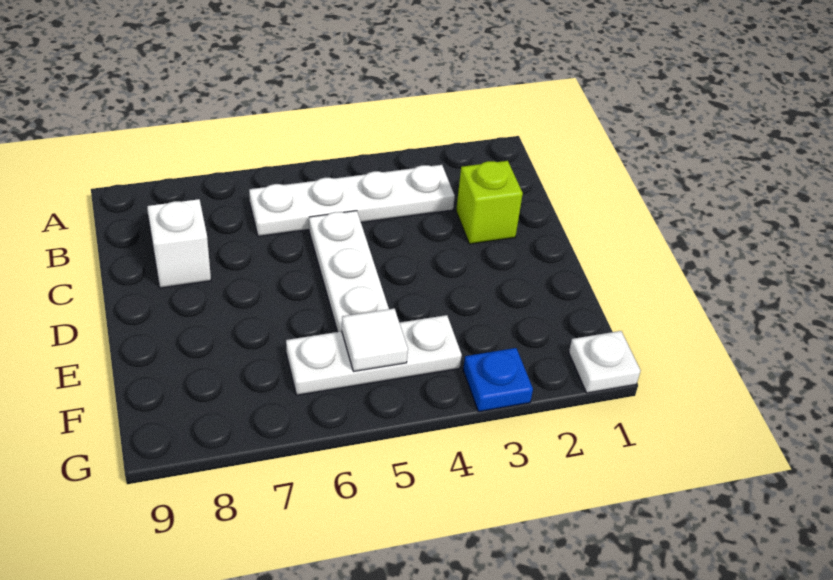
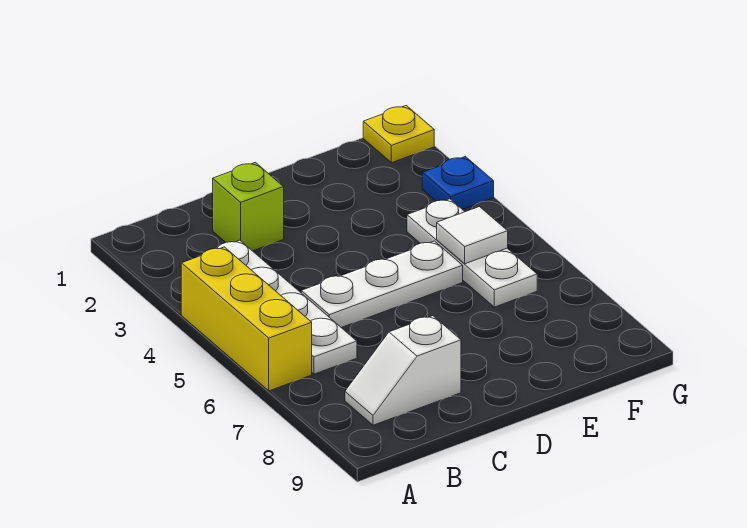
none -> yellow brick A4:A6 level 1
white plate G1 level 1 -> yellow plate G1 level 1

